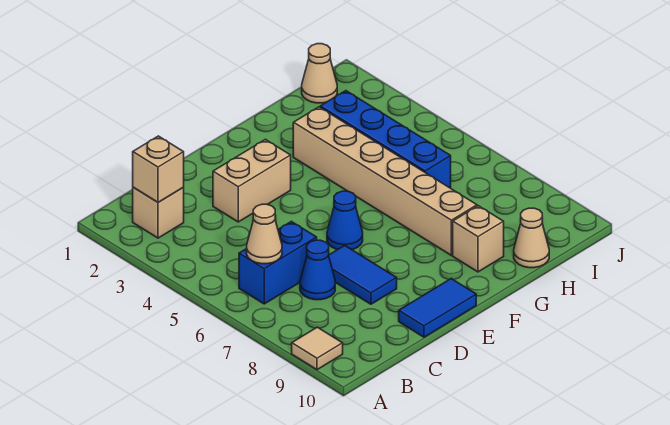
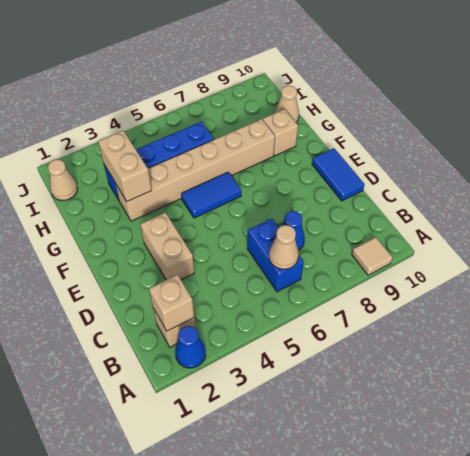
blue tile D7:D8 level 1 -> blue tile F5:F6 level 1
blue cone E6 level 1 -> blue cone A2 level 1
none -> tan brick G3:H3 level 2

